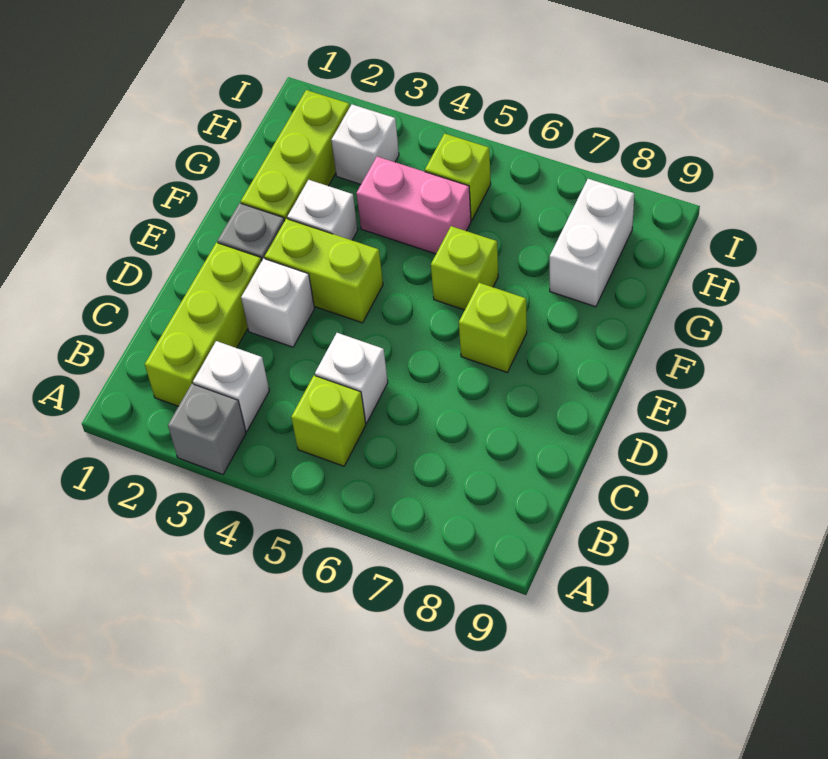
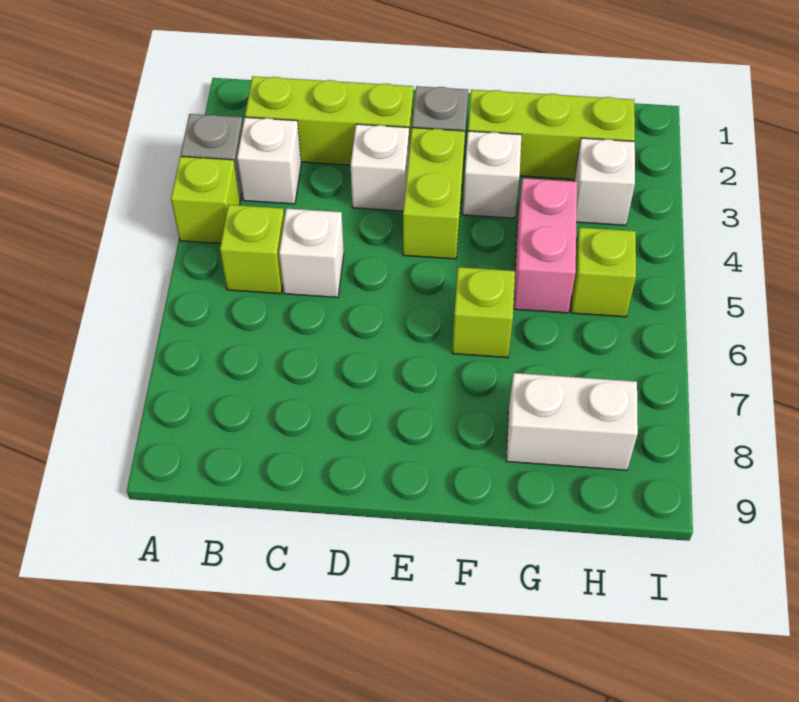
lime brick E7 level 1 -> lime brick A4 level 1

